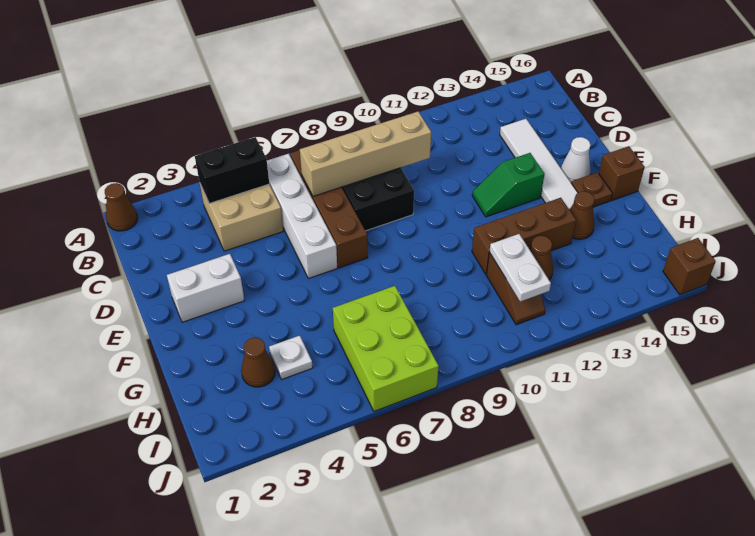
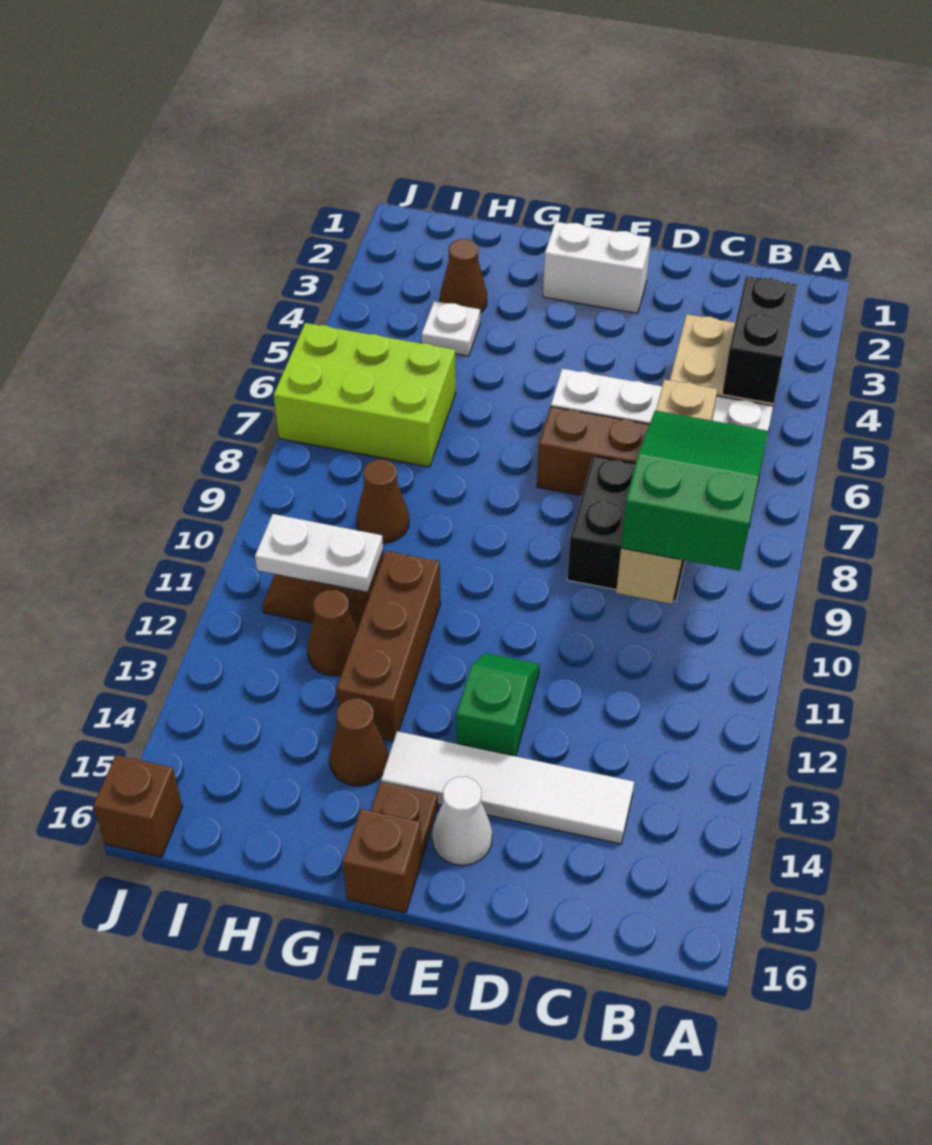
brown cone A1 level 1 -> brown cone H9 level 1
none -> green slope B8:C10 level 3 top 10
white brick E2:E3 level 1 -> white brick E2:F2 level 1

